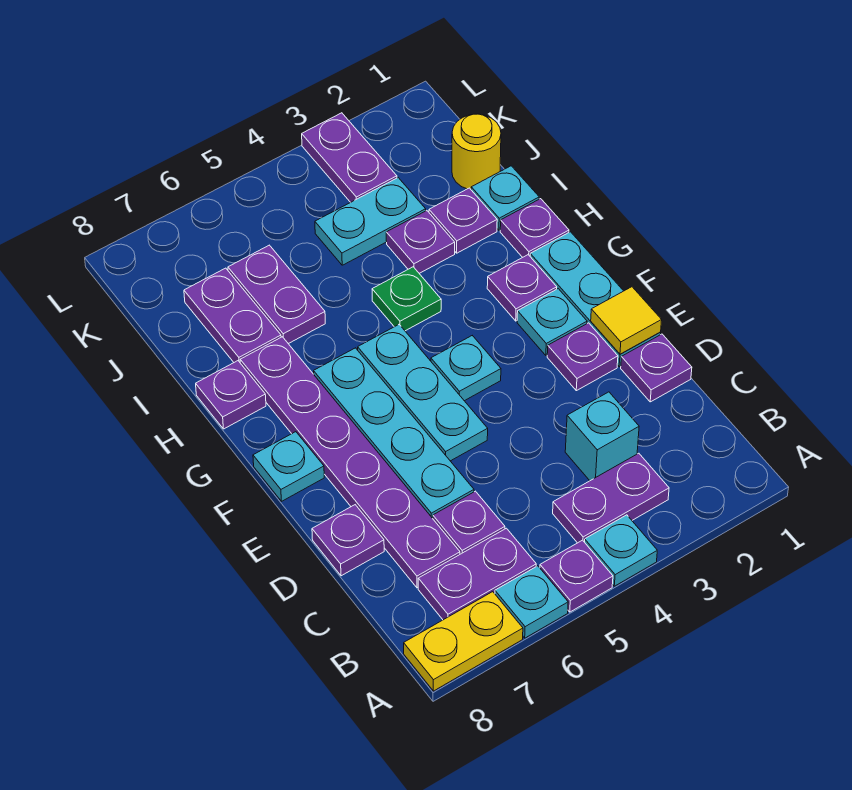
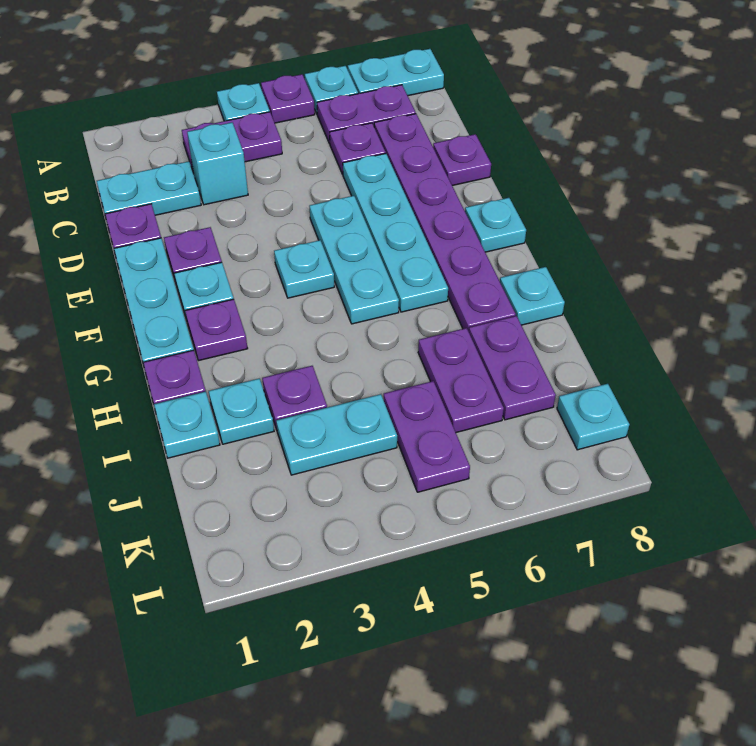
yellow plate A7:A8 level 1 -> cyan plate A7:A8 level 1
none -> cyan plate C1:C2 level 1
yellow tile E1 level 2 -> none
green plate H4 level 1 -> none
purple plate H8 level 1 -> cyan plate H8 level 1
purple plate I2 level 1 -> cyan plate I2 level 1
yellow round brick J1 level 1 -> none
purple plate K3:L3 level 1 -> purple plate J5:K5 level 1
none -> cyan plate K8 level 1

